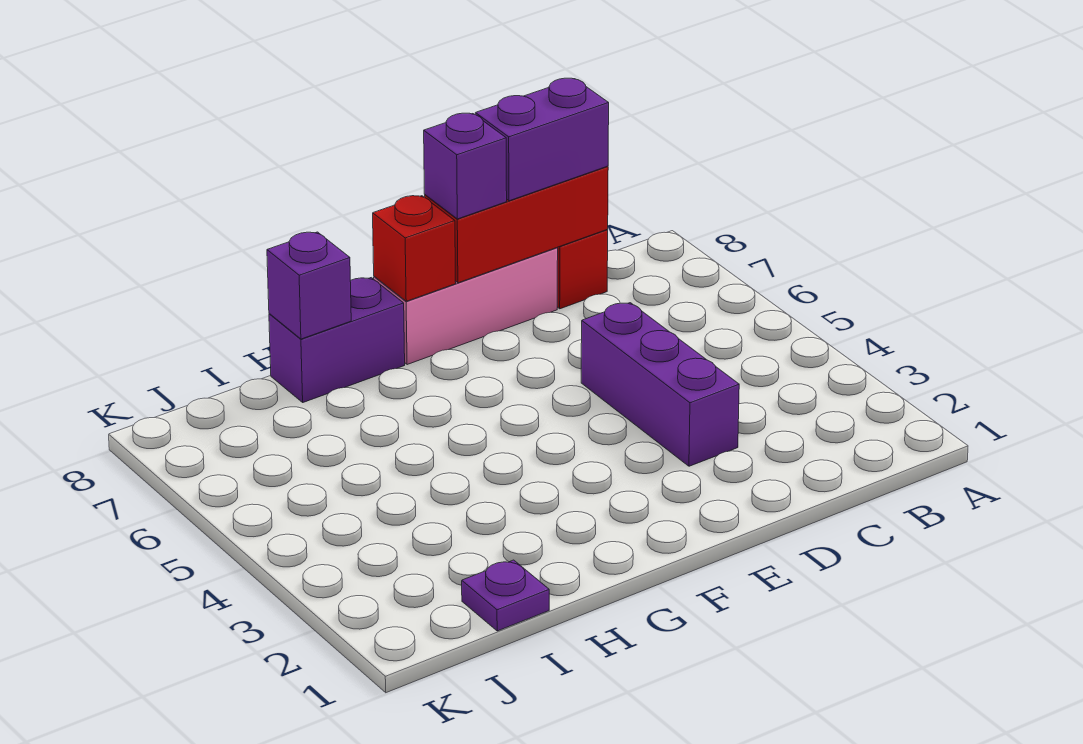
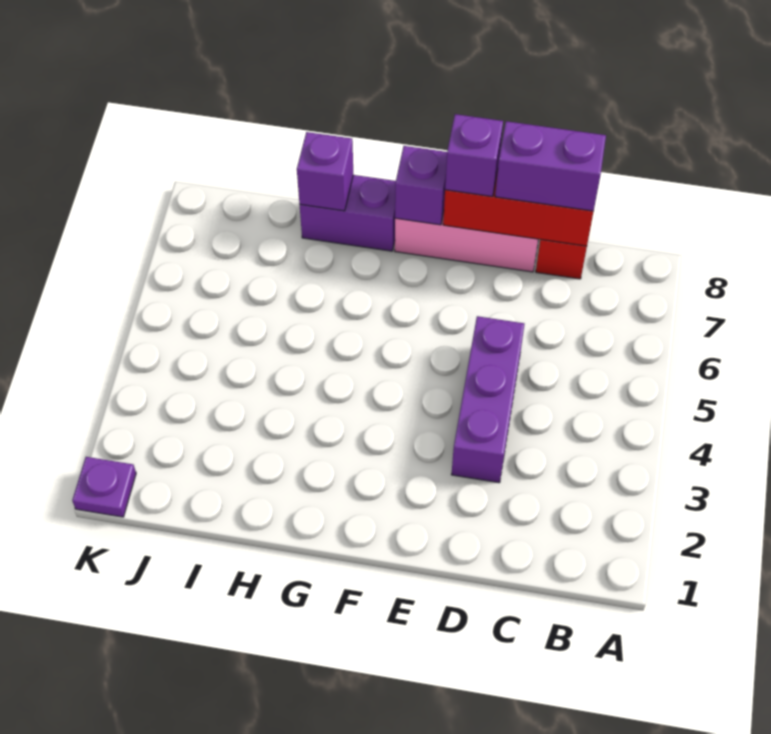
red brick F8 level 2 -> purple brick F8 level 2
purple plate I1 level 1 -> purple plate K1 level 1

